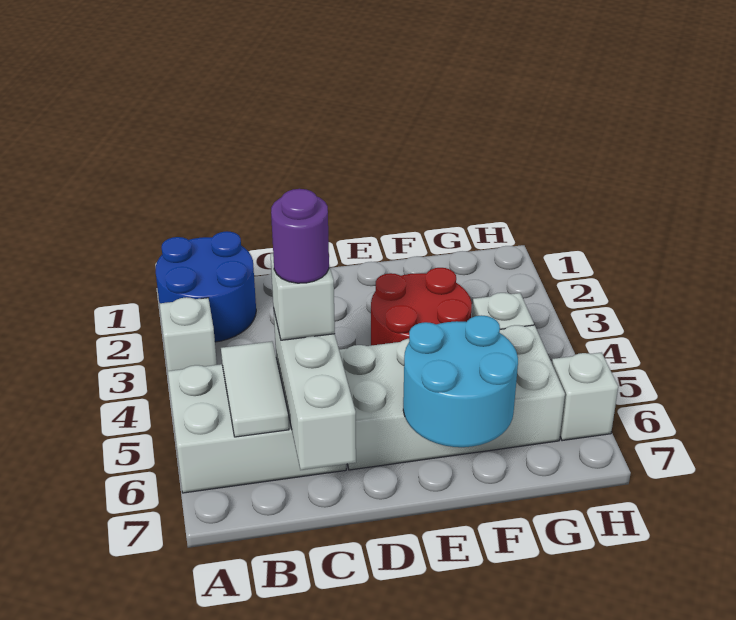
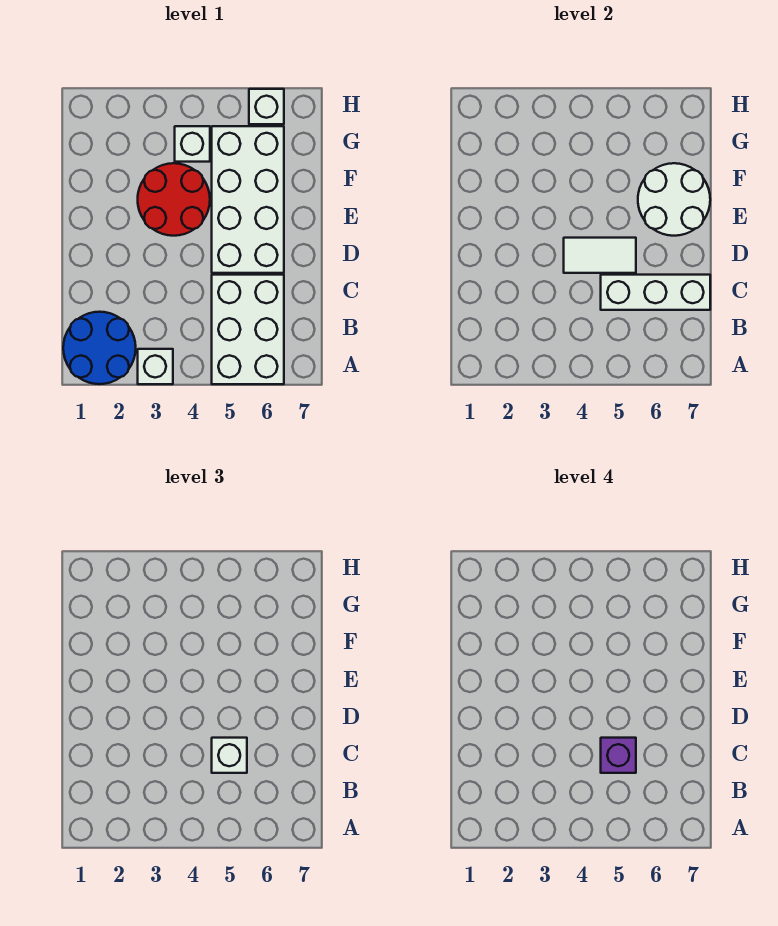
white tile B5:B6 level 2 -> white tile D4:D5 level 2
purple round brick C5 level 4 -> purple brick C5 level 4
cyan round brick E6:F7 level 2 -> white round brick E6:F7 level 2

